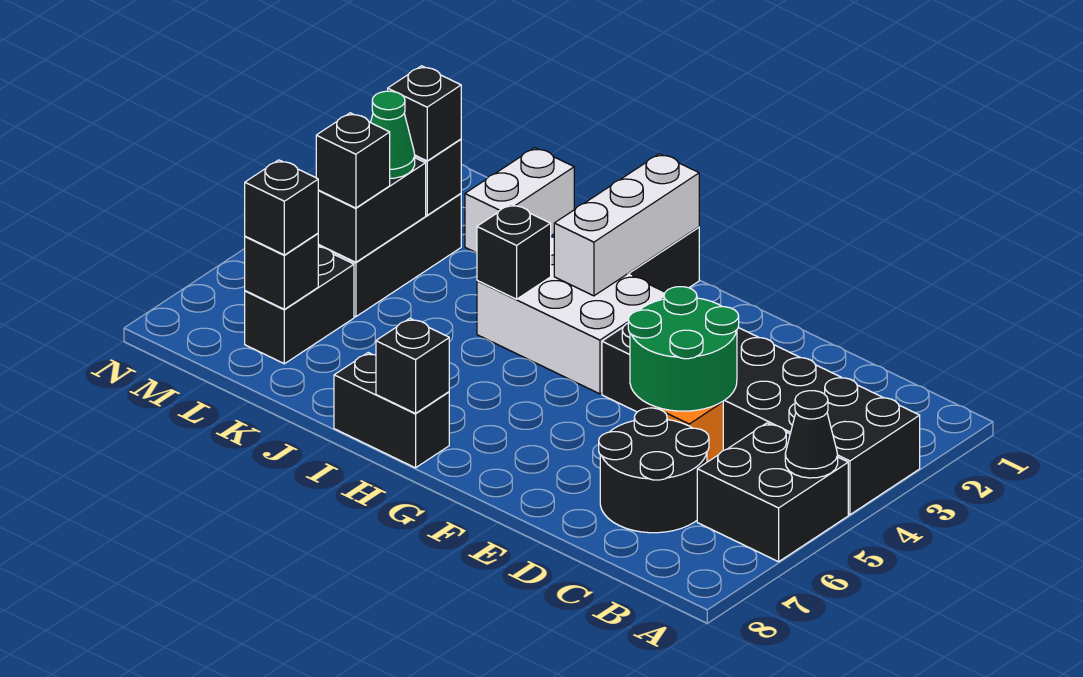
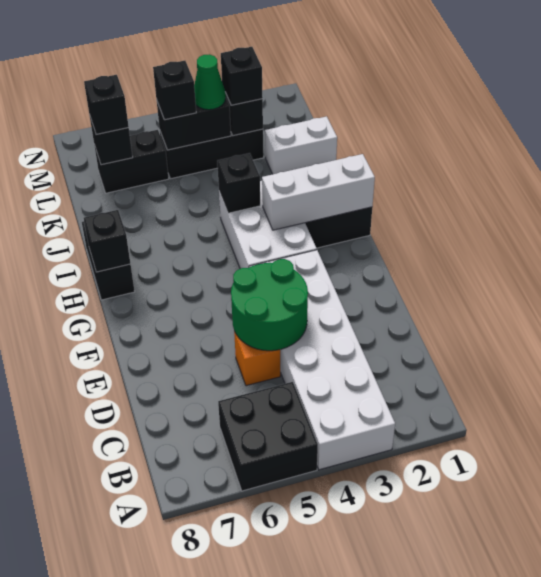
black brick A3:F4 level 1 -> white brick A3:F4 level 1
black cone A5 level 2 -> none
black round brick C6:D7 level 1 -> none

